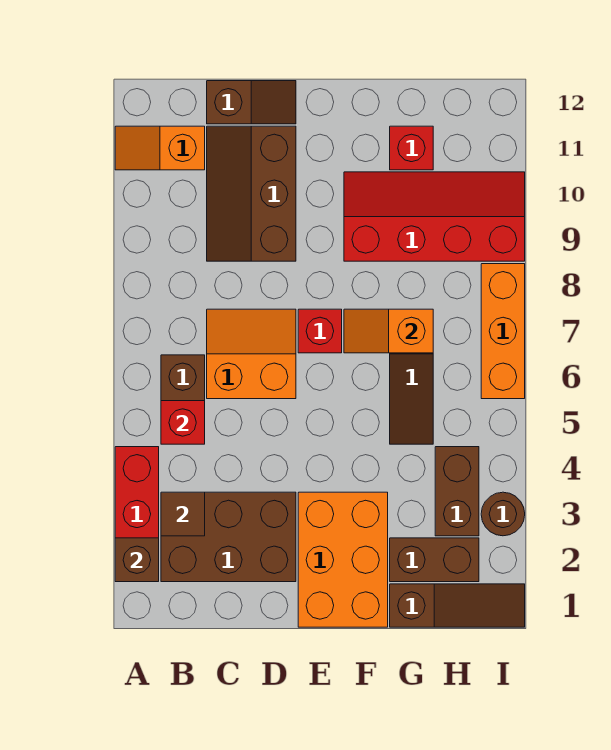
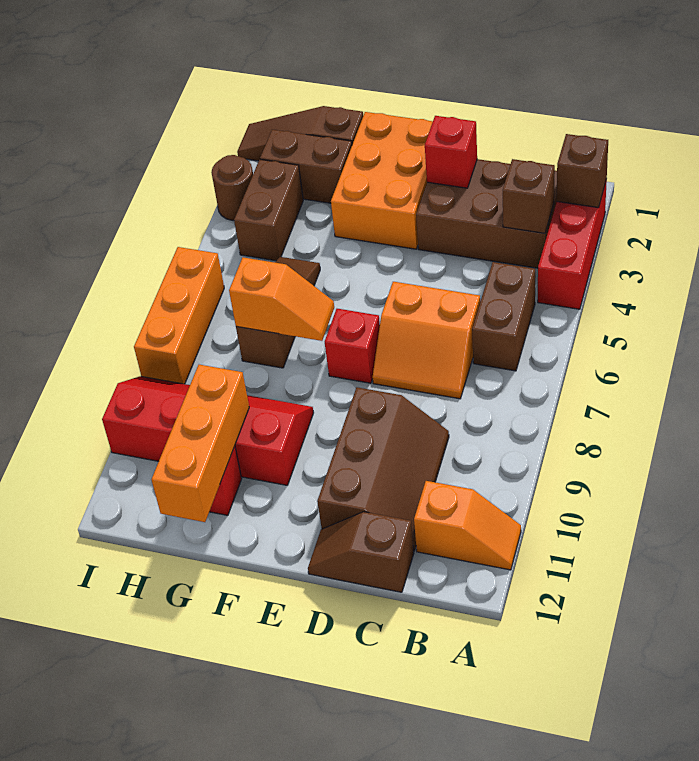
brown tile B3 level 2 -> brown brick B3 level 2
red brick B5 level 2 -> red brick D2 level 2
red slope F9:I10 level 1 top 9 -> red slope F9:I10 level 1 top 10
none -> orange brick G10:G12 level 2

